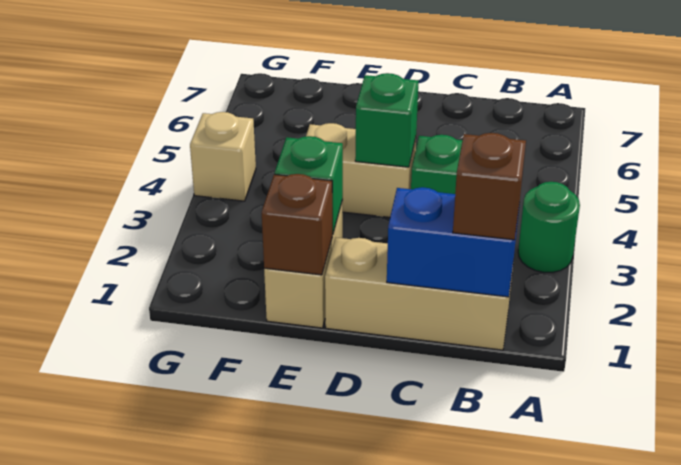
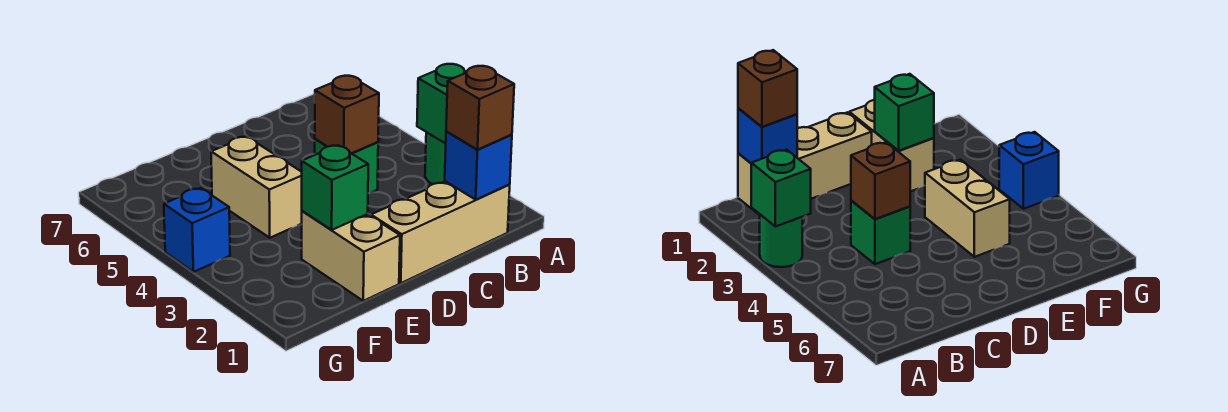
blue brick B1:C1 level 2 -> blue brick B1 level 2
tan brick D4:E4 level 1 -> tan brick E4:E5 level 1
green brick D4 level 2 -> green brick A3 level 2
brown brick E1 level 2 -> brown brick C4 level 2
tan brick G4 level 1 -> blue brick G4 level 1

